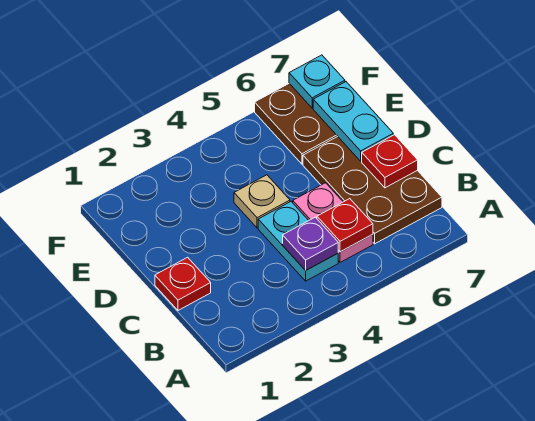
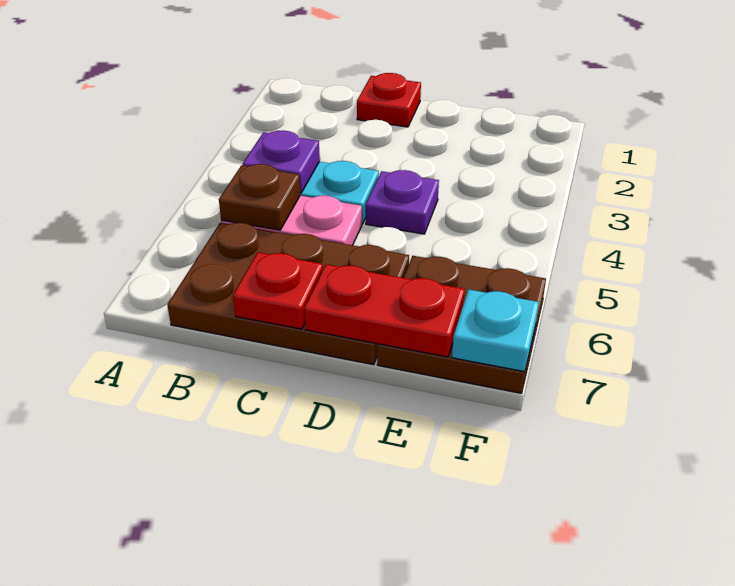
red plate B5 level 2 -> brown plate B5 level 2
tan plate D4 level 1 -> purple plate D4 level 1
cyan plate D7:E7 level 2 -> red plate D7:E7 level 2

